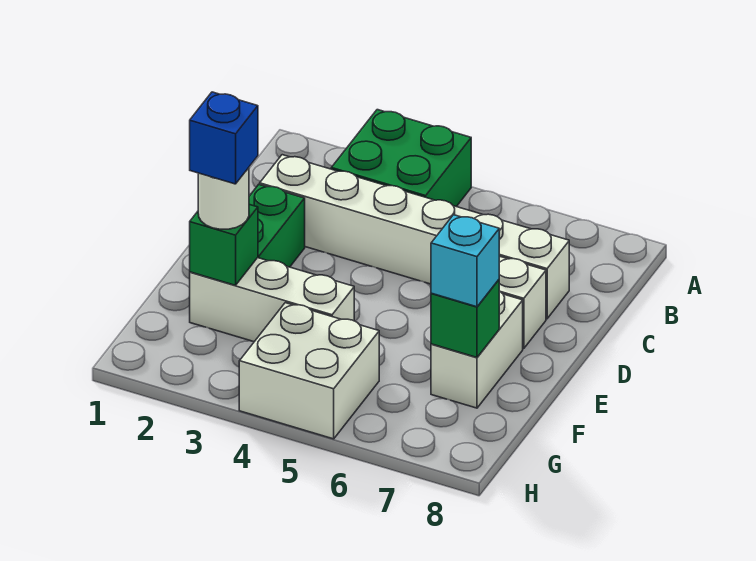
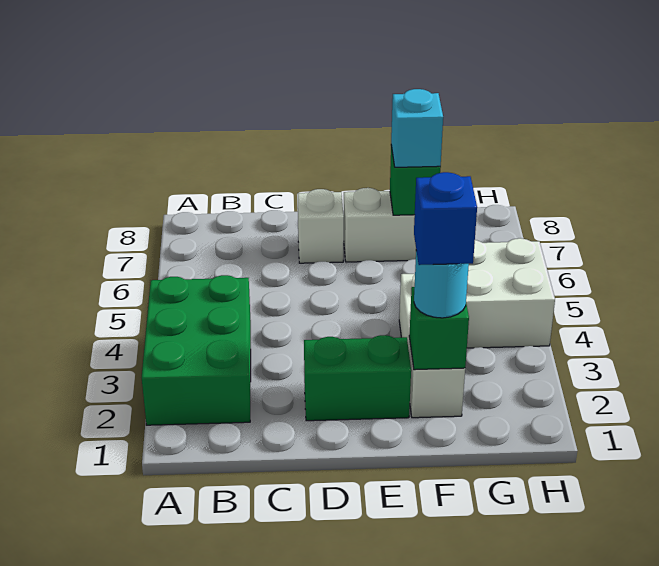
green brick A3:B4 level 1 -> green brick A2:B4 level 1
white brick C2:C7 level 1 -> none
white round brick F2 level 3 -> cyan round brick F2 level 3

